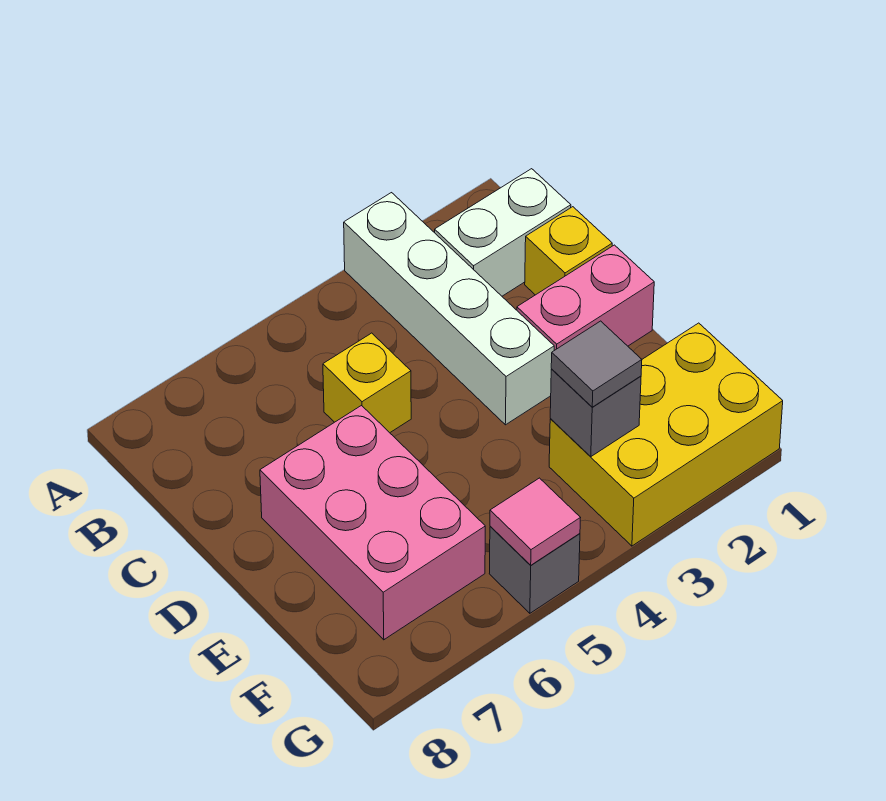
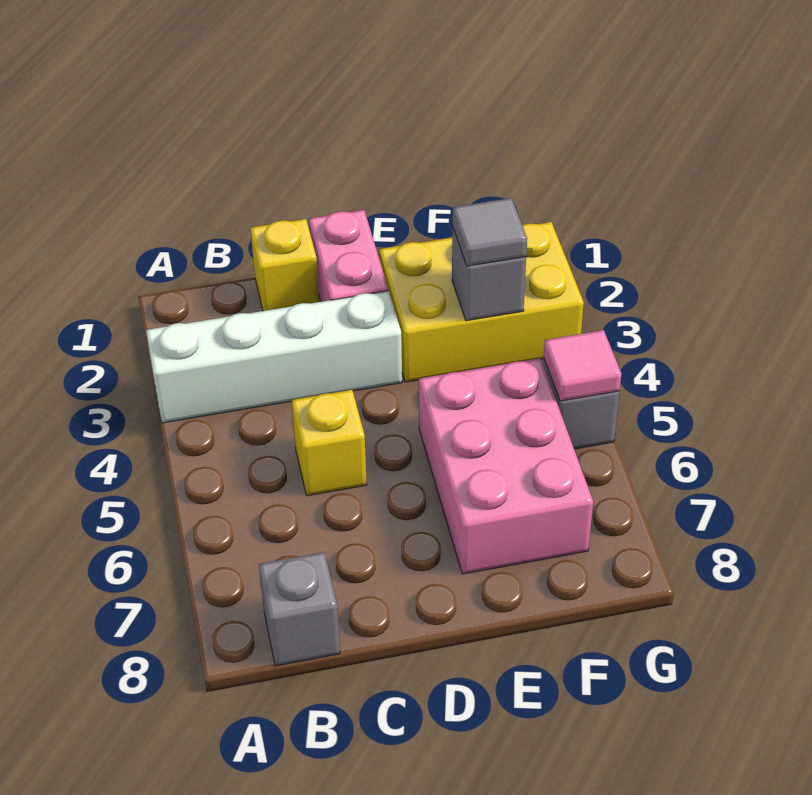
white brick B1:B2 level 1 -> none
none -> grey brick B8 level 1
pink brick D6:F7 level 1 -> pink brick E5:F7 level 1
yellow brick F1:G3 level 1 -> yellow brick E2:G3 level 1

